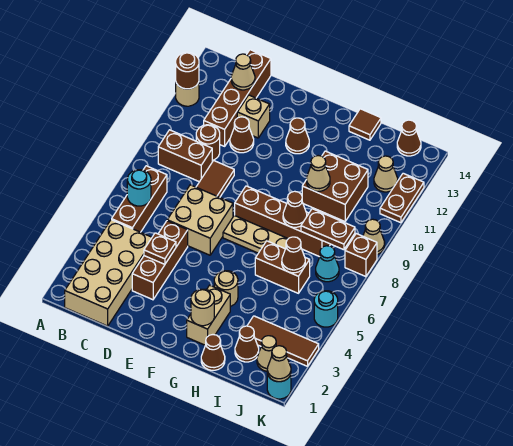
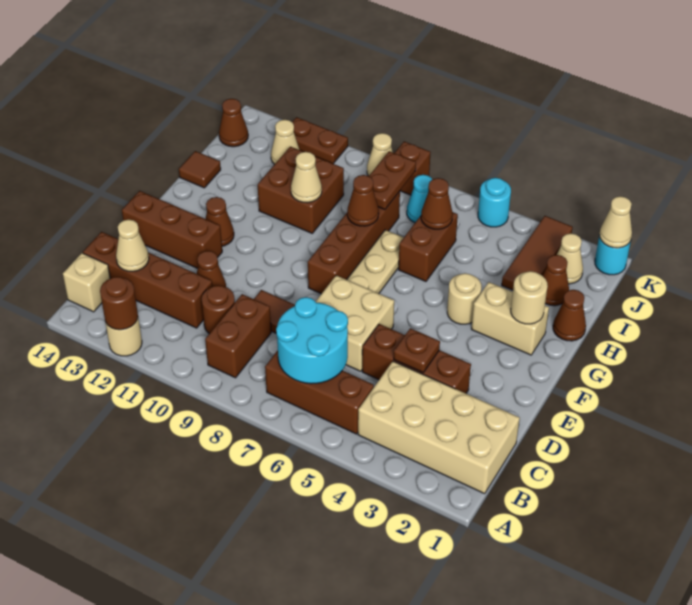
cyan round brick B6 level 2 -> cyan round brick B6:C7 level 2
tan brick D12 level 1 -> tan brick B14 level 1
none -> brown brick E12:E14 level 1

